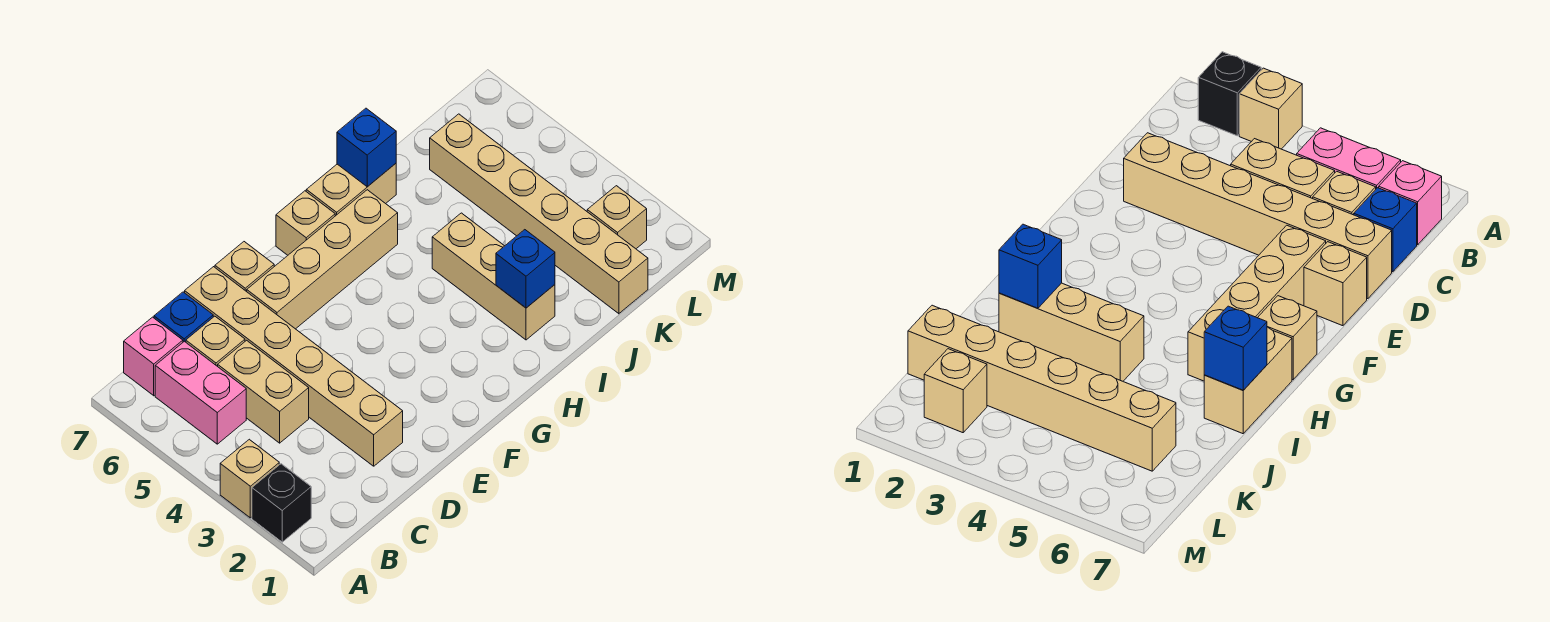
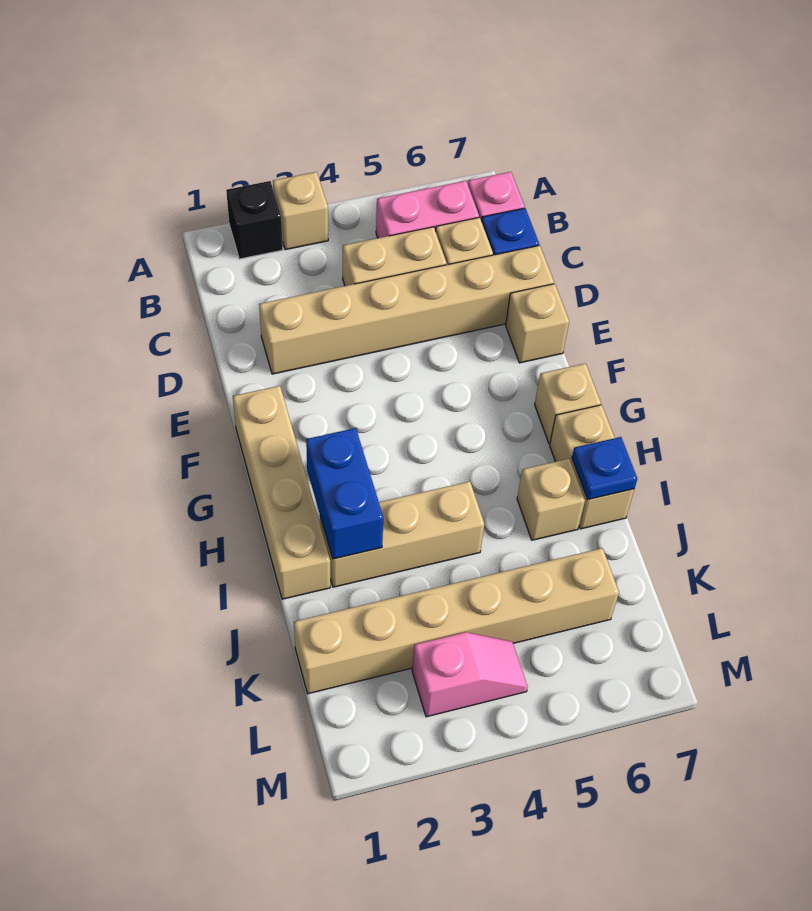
tan brick E6:H6 level 1 -> tan brick F1:I1 level 1
blue brick I2 level 2 -> blue brick H2:I2 level 2
blue brick I7 level 2 -> blue plate I7 level 2
tan brick L2 level 1 -> tan brick I6 level 1
none -> pink slope L3:L4 level 1 top 3

